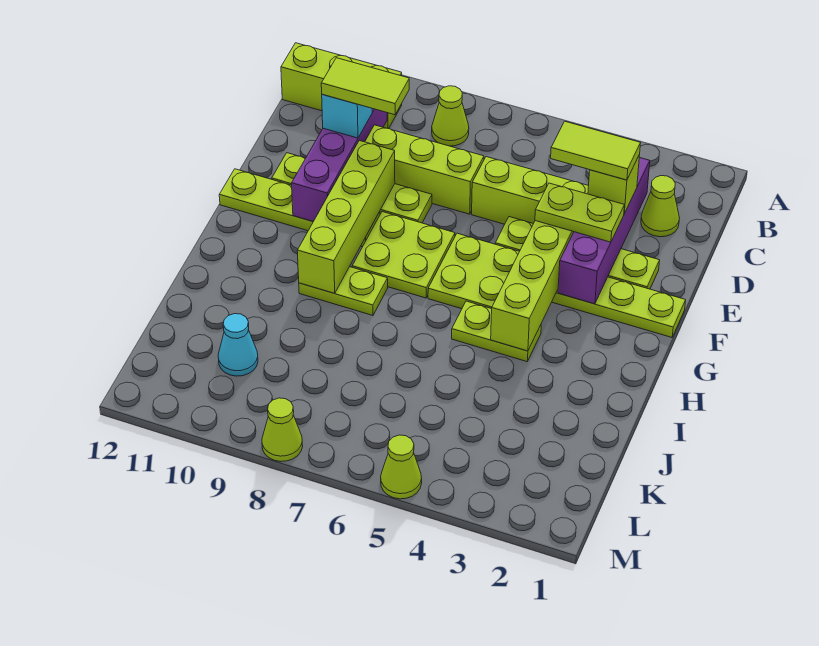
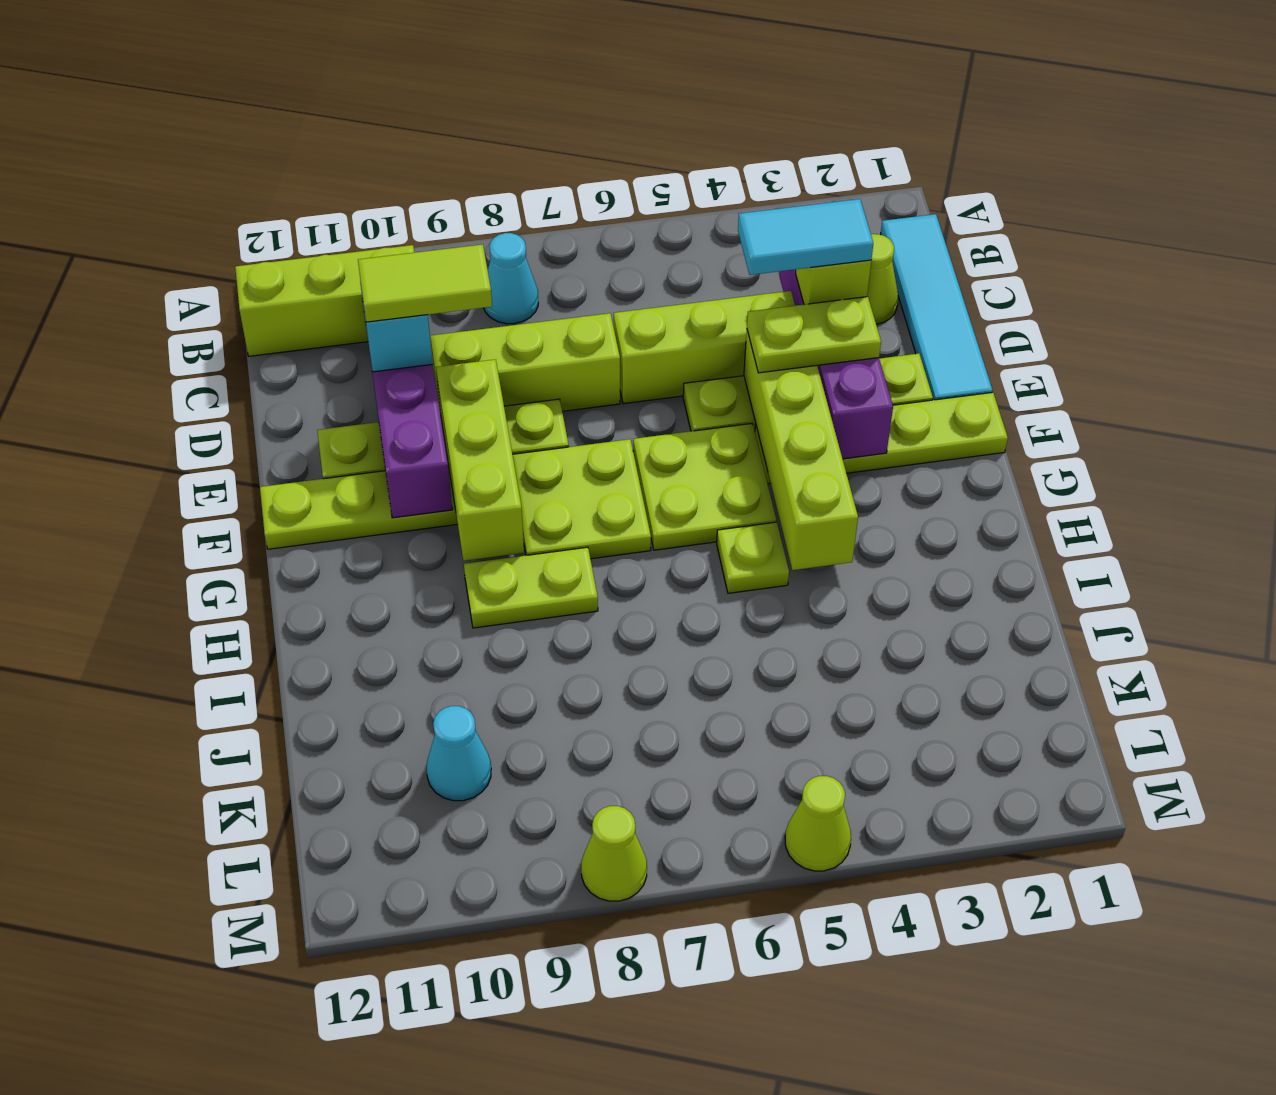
none -> cyan tile B1:E1 level 1
lime cone B8 level 1 -> cyan cone B8 level 1
lime tile D3:D4 level 4 -> cyan tile D3:D4 level 4
lime brick E9:H9 level 2 -> lime brick E9:G9 level 2
lime plate H4:H5 level 1 -> lime plate H5 level 1

